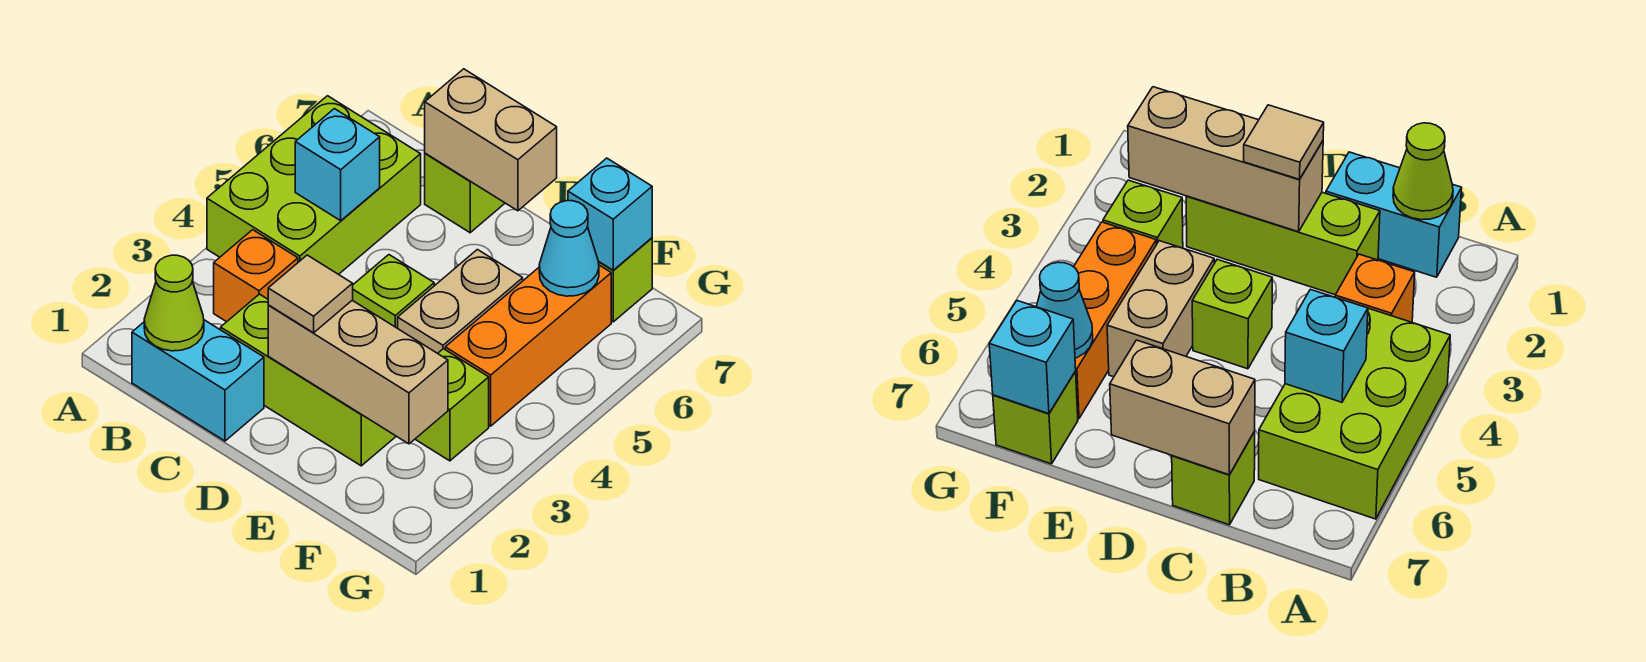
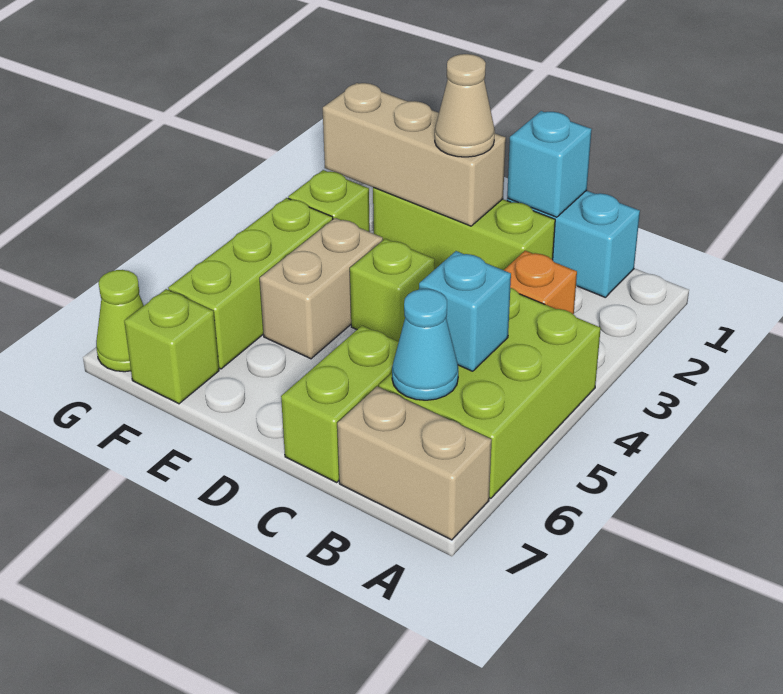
lime cone B1 level 2 -> lime cone G7 level 1
lime brick C7 level 1 -> lime brick C6:C7 level 1
tan brick C7:D7 level 2 -> tan brick A7:B7 level 1
tan tile D2 level 3 -> tan cone D2 level 3
orange brick F4:F6 level 1 -> lime brick F4:F6 level 1
cyan cone F6 level 2 -> cyan cone B6 level 2
cyan brick F7 level 2 -> cyan brick C1 level 2

